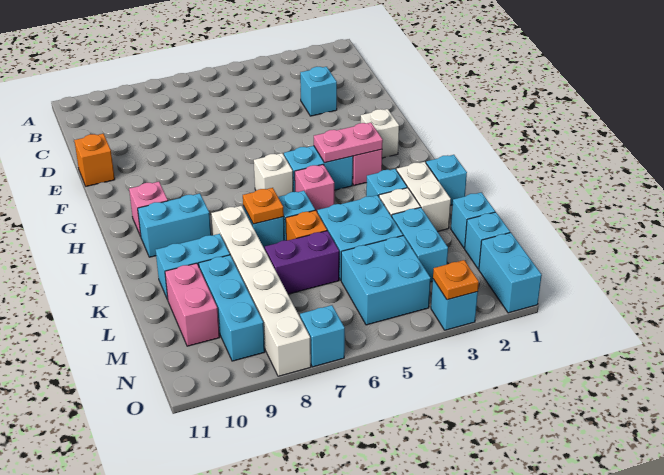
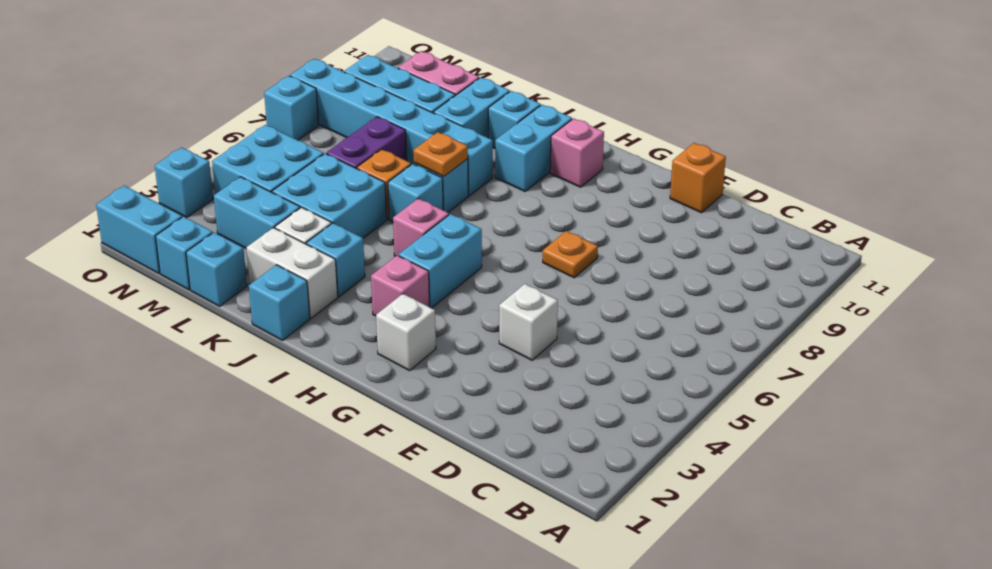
cyan brick D3 level 1 -> cyan brick J10 level 1
pink plate H3:H4 level 2 -> none
white brick H6 level 1 -> white brick E4 level 1
white brick J8:O8 level 1 -> cyan brick J8:O8 level 1
orange plate O3 level 2 -> orange plate F7 level 1

